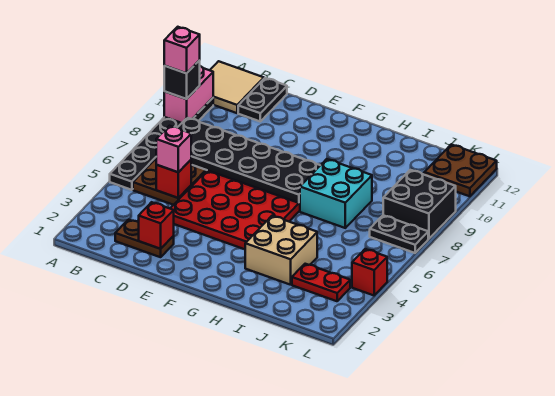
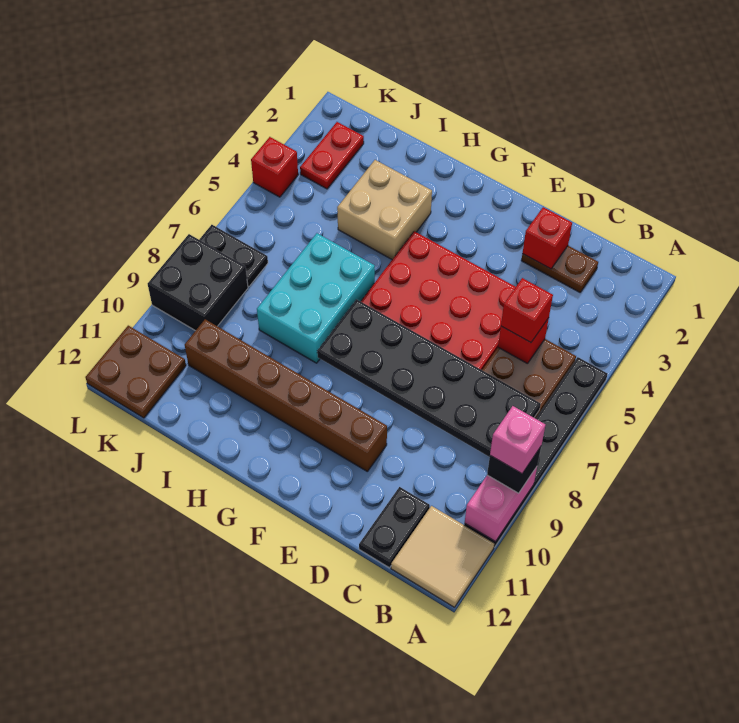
pink brick C5 level 3 -> red brick C5 level 3
none -> brown brick E10:J10 level 1
cyan brick H7:I8 level 1 -> cyan brick H6:I8 level 1
red plate J3:K3 level 1 -> red plate K2:K3 level 1

